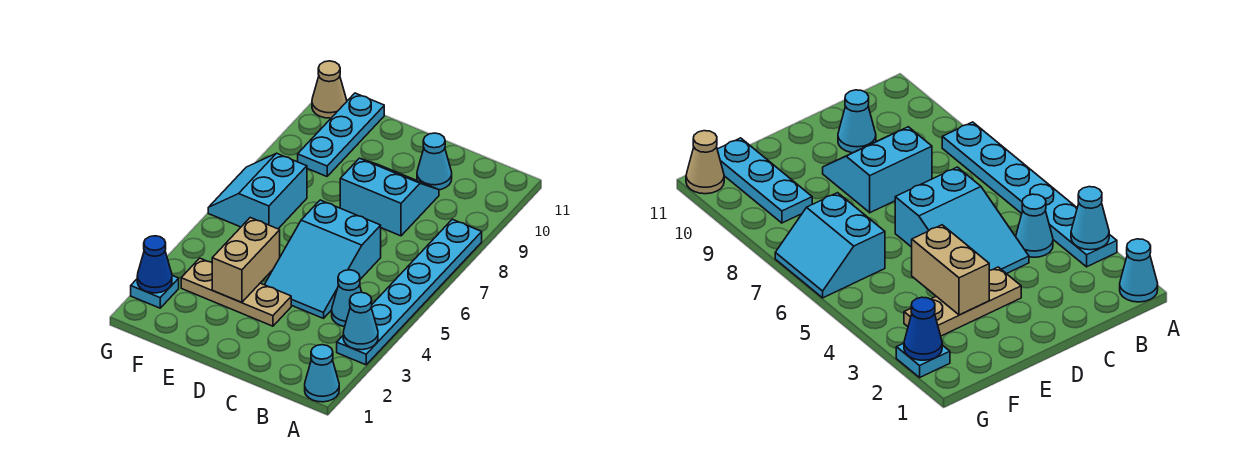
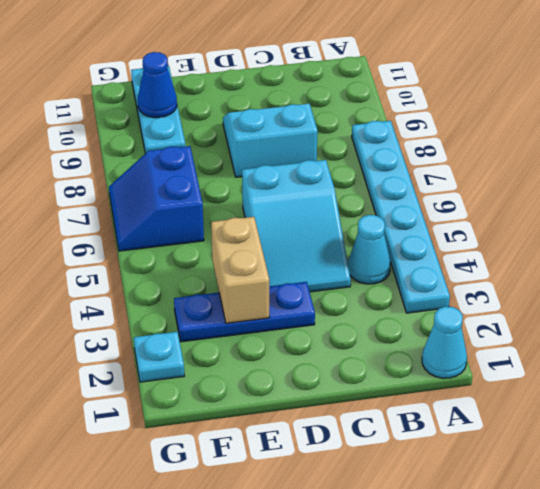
cyan cone A3 level 2 -> none
cyan cone C10 level 1 -> none
tan plate D3:F3 level 1 -> blue plate D3:F3 level 1
cyan slope F6:G7 level 1 top F -> blue slope F6:G7 level 1 top F
blue cone G2 level 2 -> blue cone F10 level 2
tan cone G11 level 1 -> none

